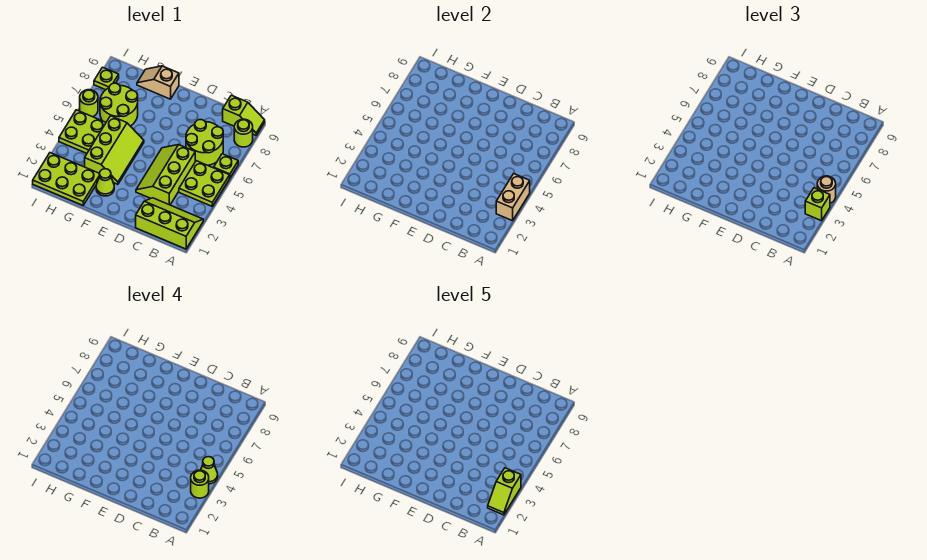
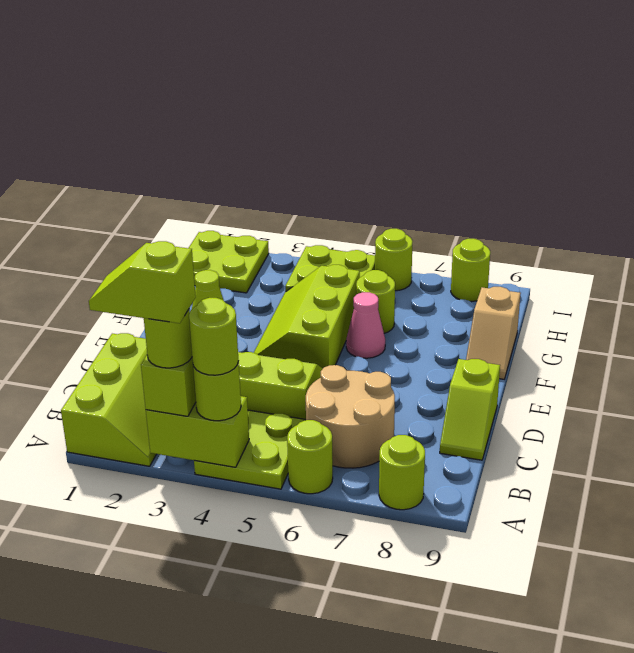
tan brick A3:A4 level 2 -> lime brick A3:A4 level 2
tan round brick A4 level 3 -> lime round brick A4 level 3
lime cone A4 level 4 -> lime round brick A4 level 4
lime plate A6 level 1 -> lime round brick A6 level 1
lime slope A9:B9 level 1 top B -> lime slope C9:D9 level 1 top D
lime round brick B6:C7 level 1 -> tan round brick B6:C7 level 1
lime slope F3:G5 level 1 top G -> lime slope E4:G5 level 1 top 5
none -> pink cone F6 level 1
tan slope F9:G9 level 1 top F -> tan slope F9:G9 level 1 top G
lime plate G1:I2 level 1 -> lime plate H1:I2 level 1
lime round brick G6:H7 level 1 -> lime round brick G6 level 1
lime plate I8 level 1 -> lime round brick I8 level 1

